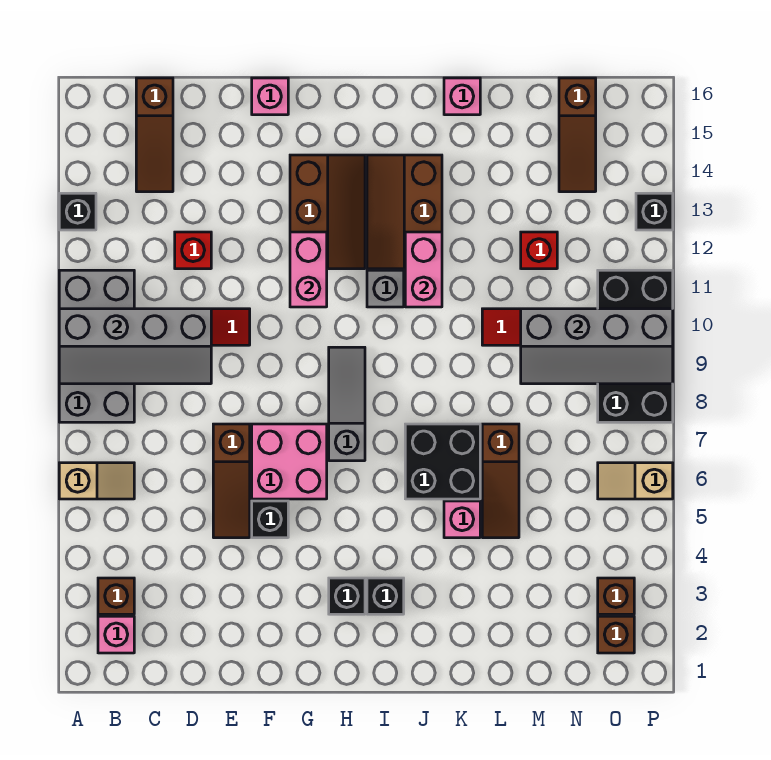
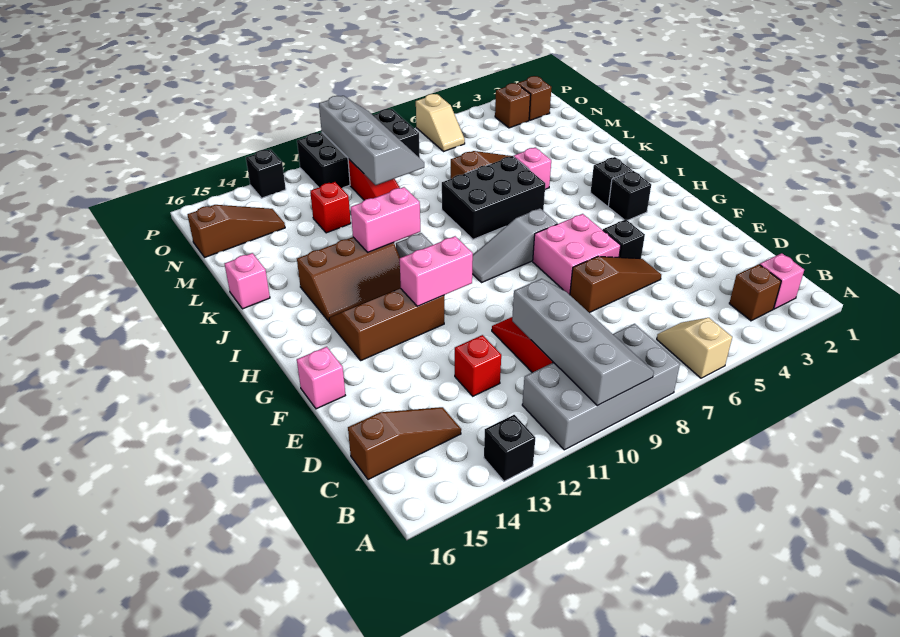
black brick J6:K7 level 1 -> black brick J6:K8 level 1

